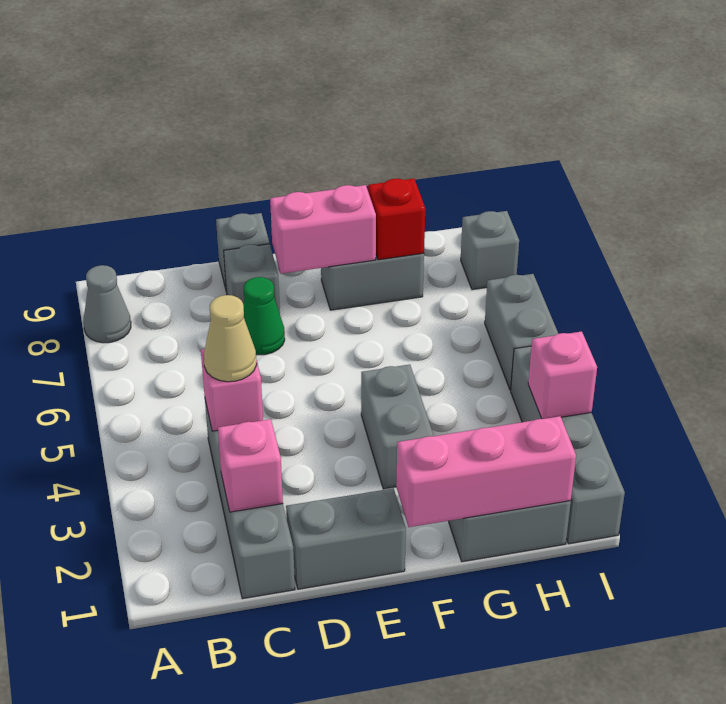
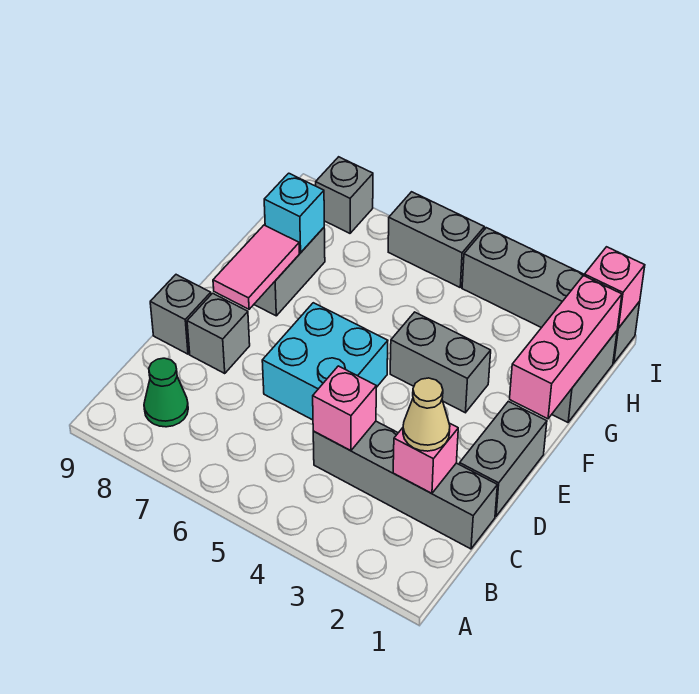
grey cone A8 level 1 -> none
tan cone C4 level 3 -> tan cone C2 level 3
none -> cyan brick D5:E6 level 1
green cone D7 level 1 -> green cone B8 level 1
pink brick E8:F8 level 2 -> pink tile E8:F8 level 2
red brick G8 level 2 -> cyan brick G8 level 2
pink brick I3 level 2 -> pink brick I1 level 2

